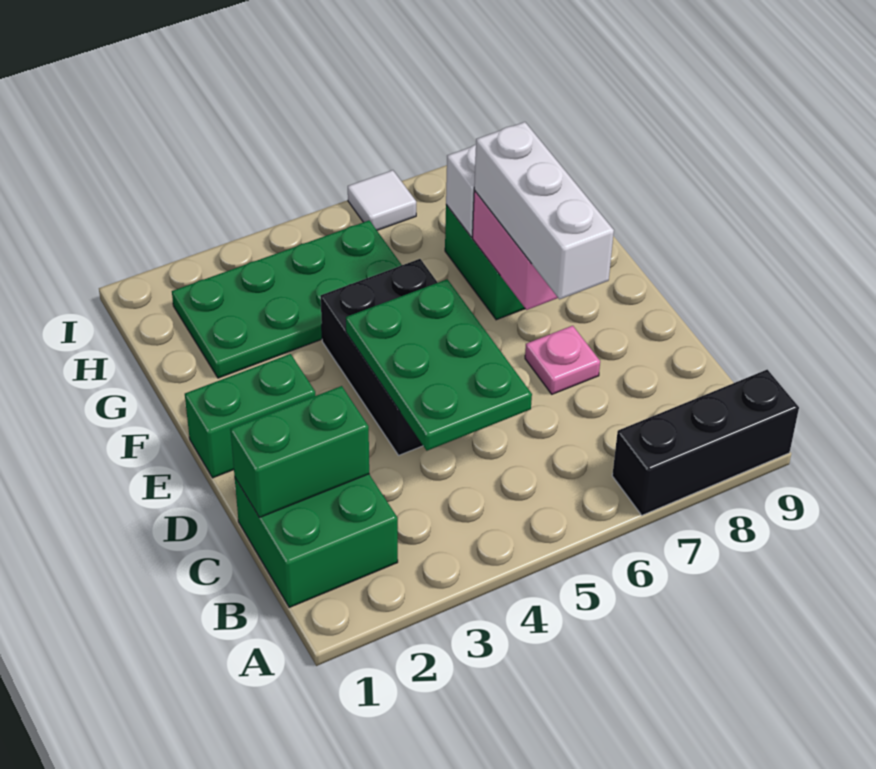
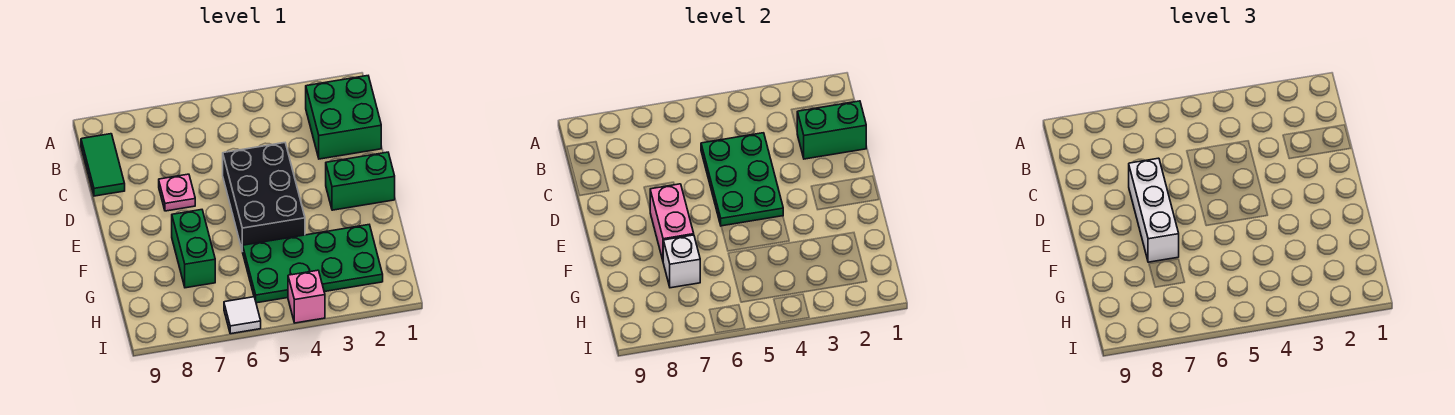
black brick A7:A9 level 1 -> none
none -> green tile B9:C9 level 1
none -> pink brick I4 level 1

